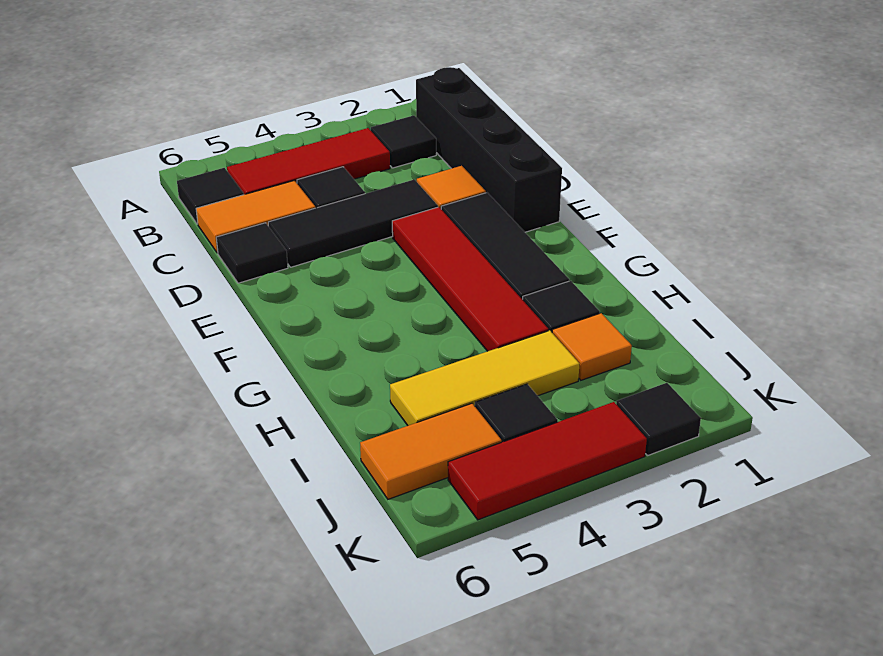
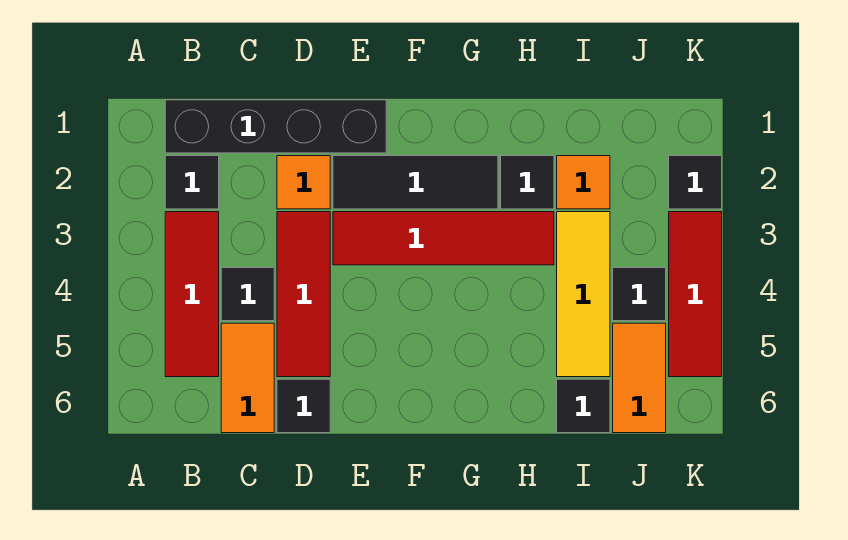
black tile B6 level 1 -> black tile I6 level 1
black tile D3:D5 level 1 -> red tile D3:D5 level 1

